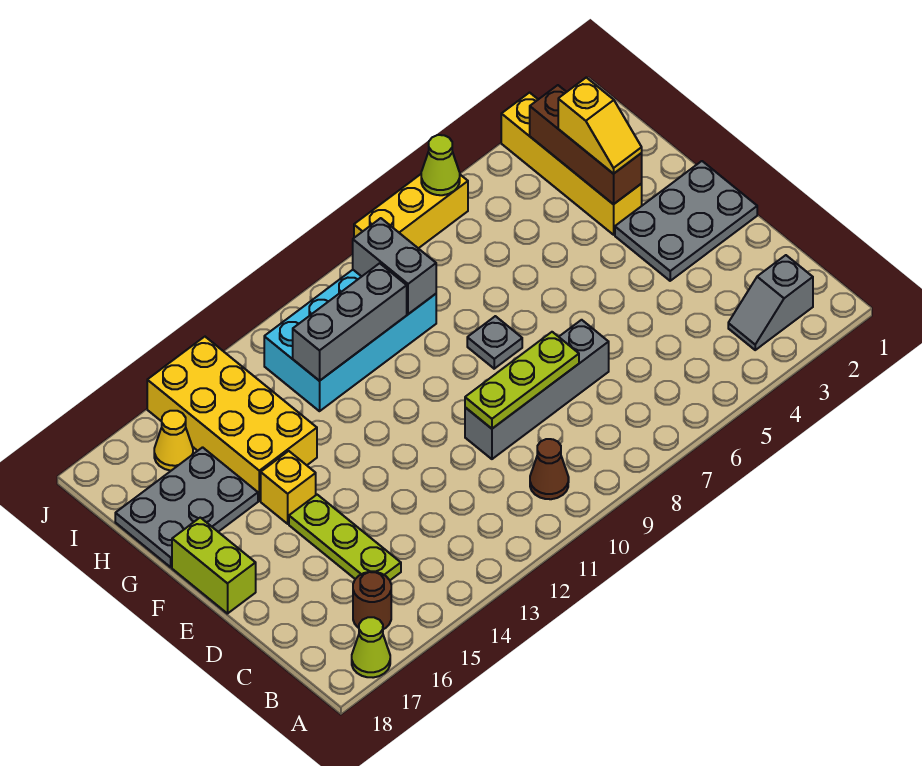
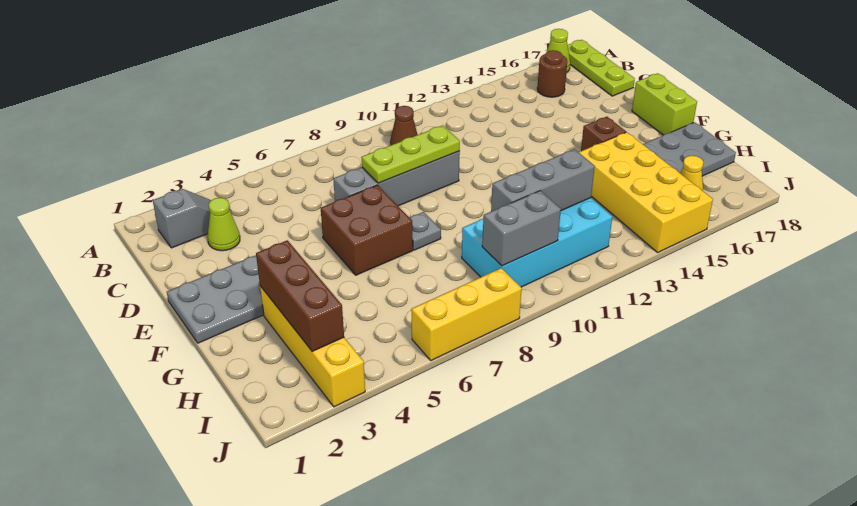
lime plate C15:E15 level 1 -> lime plate A18:C18 level 1
none -> brown brick E6:F7 level 1
yellow brick F15 level 1 -> brown brick F15 level 1
yellow slope G3:H3 level 3 top H -> none
grey brick H9:I9 level 2 -> grey brick I9:I10 level 2
lime cone J6 level 2 -> lime cone C3 level 1

